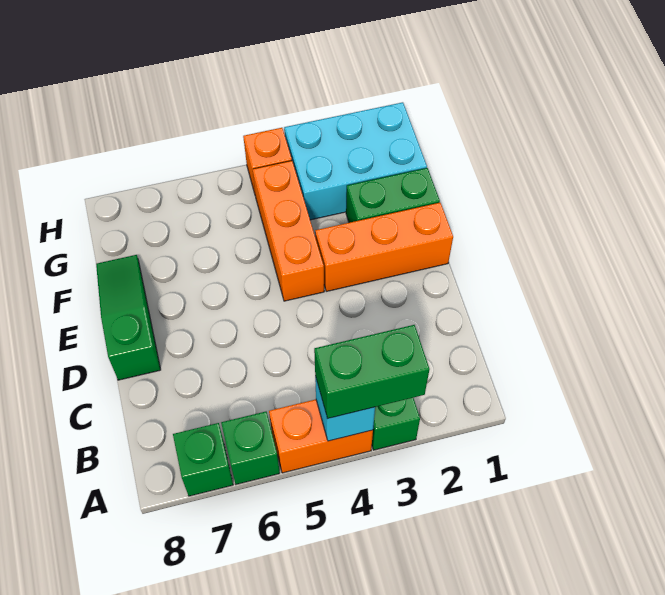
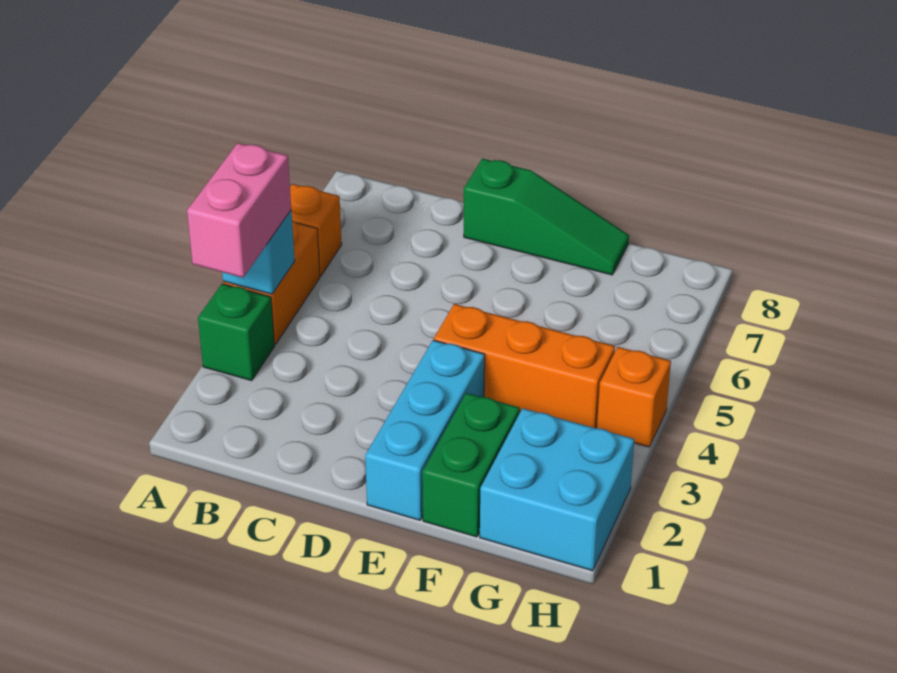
green brick A3:A4 level 3 -> pink brick A3:A4 level 3
green brick A6 level 1 -> orange brick A6 level 1
green brick A7 level 1 -> none
orange brick E1:E3 level 1 -> cyan brick E1:E3 level 1
cyan brick G1:H3 level 1 -> cyan brick G1:H2 level 1

